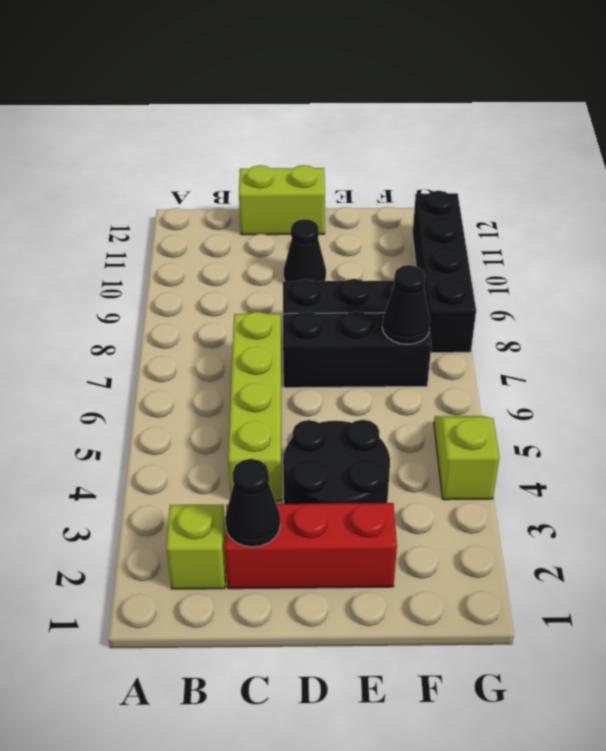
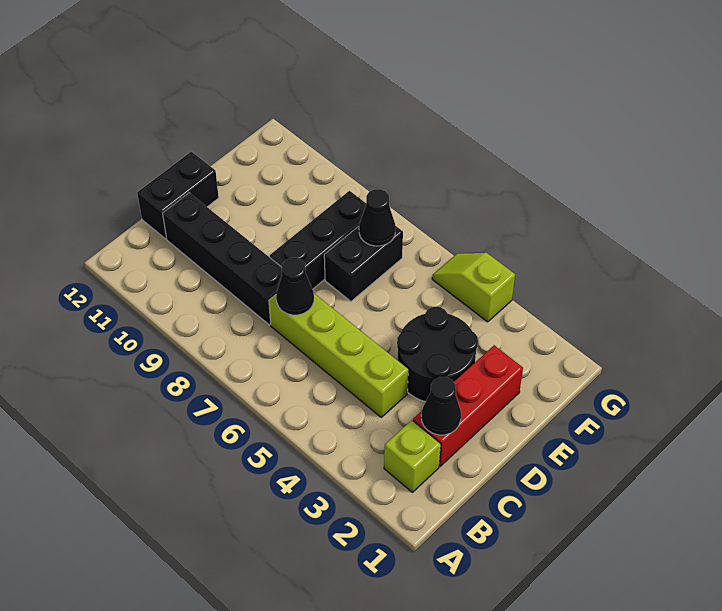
lime brick C12:D12 level 1 -> black brick C12:D12 level 1
black brick D7:F7 level 1 -> black brick E7:F7 level 1
black cone D10 level 1 -> black cone C7 level 2
black brick G8:G11 level 1 -> black brick C8:C11 level 1

